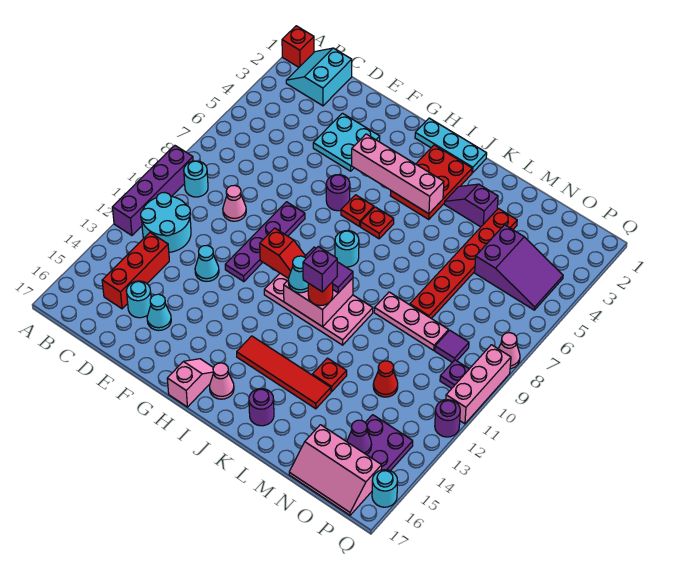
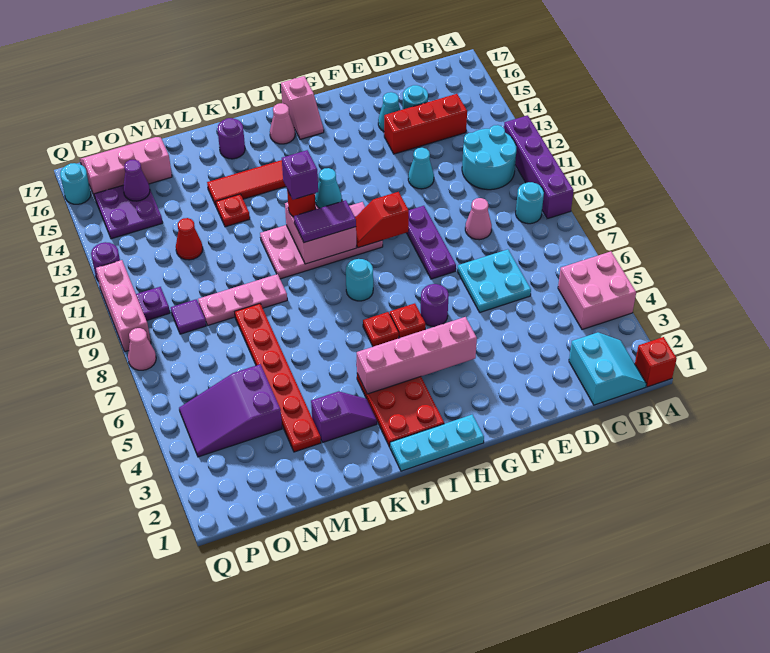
none -> pink brick A4:B5 level 1
red brick C13:C15 level 1 -> red brick C14:E14 level 1
cyan plate E3:F4 level 1 -> cyan plate D6:E7 level 1
purple plate F8:F11 level 1 -> purple plate F8:F10 level 1

